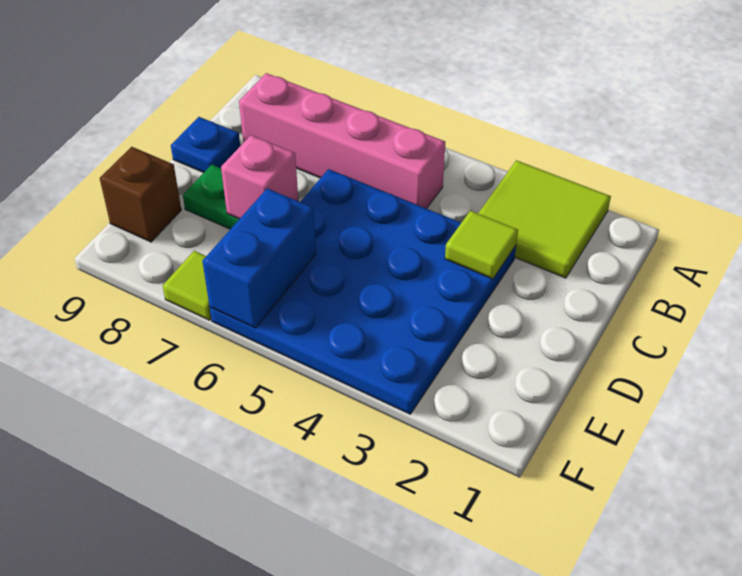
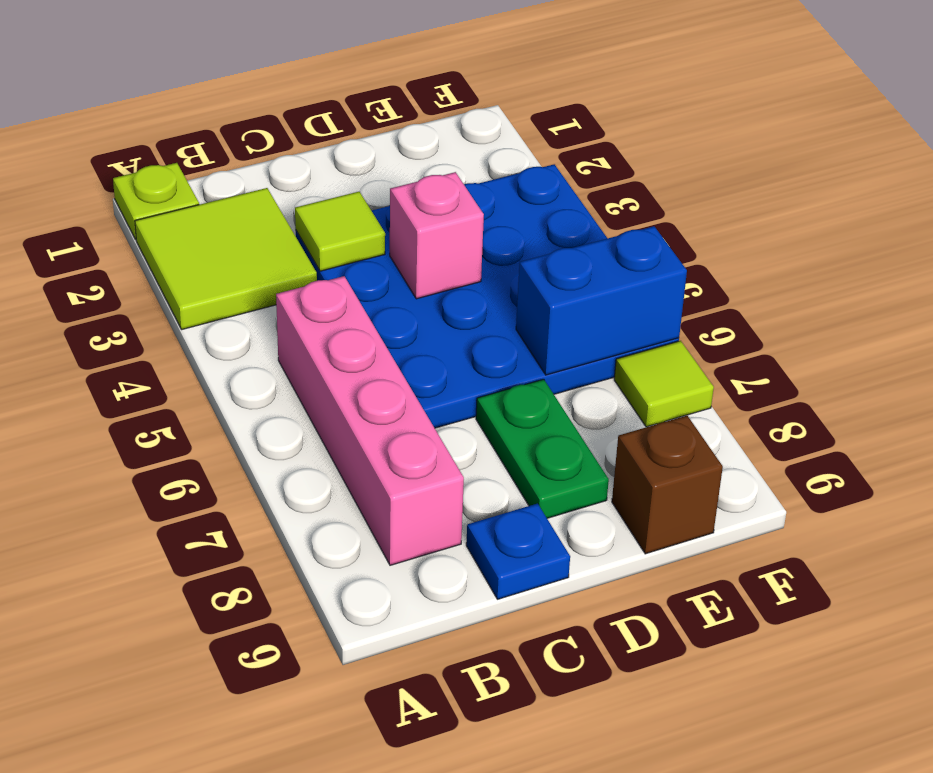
none -> lime plate A1 level 1
pink brick D7 level 2 -> pink brick D4 level 2

